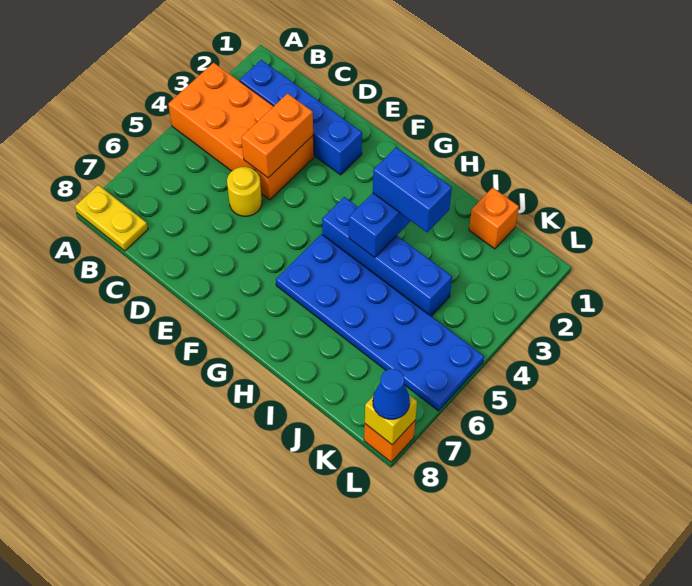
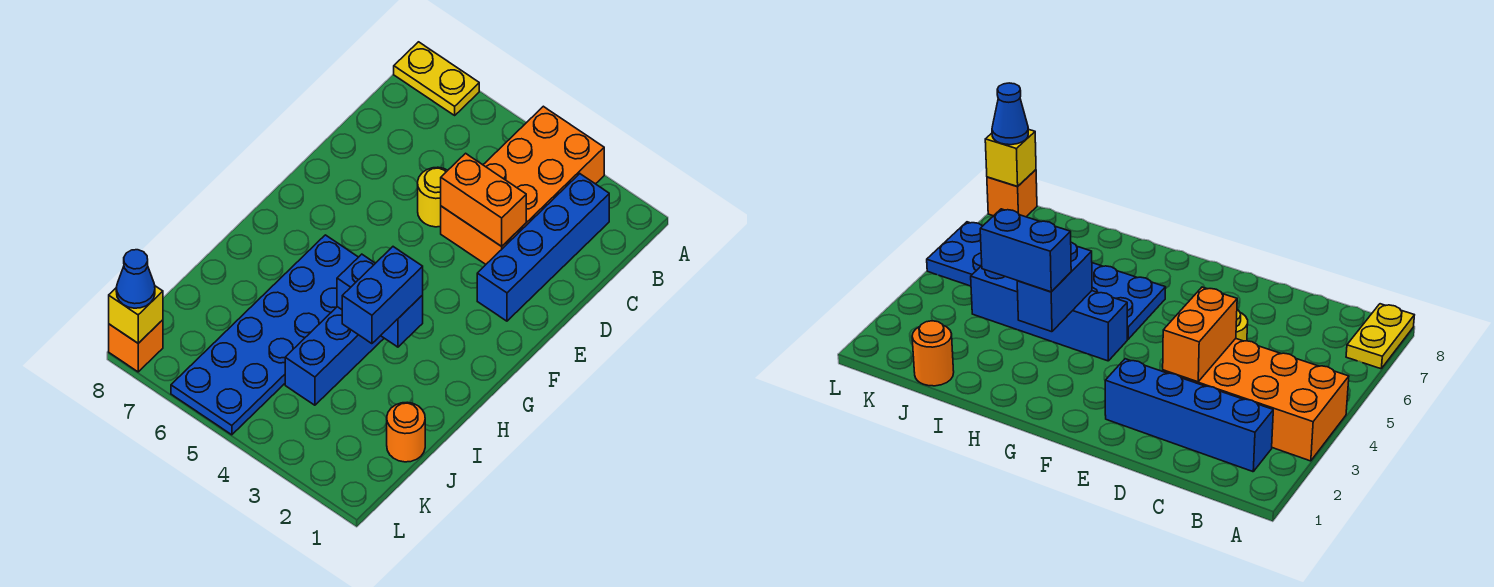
yellow plate A8:B8 level 1 -> yellow plate A7:A8 level 1
orange brick J1 level 1 -> orange round brick J1 level 1

